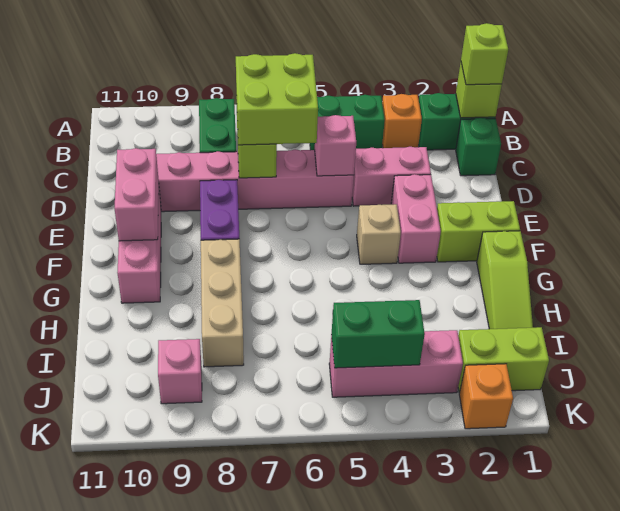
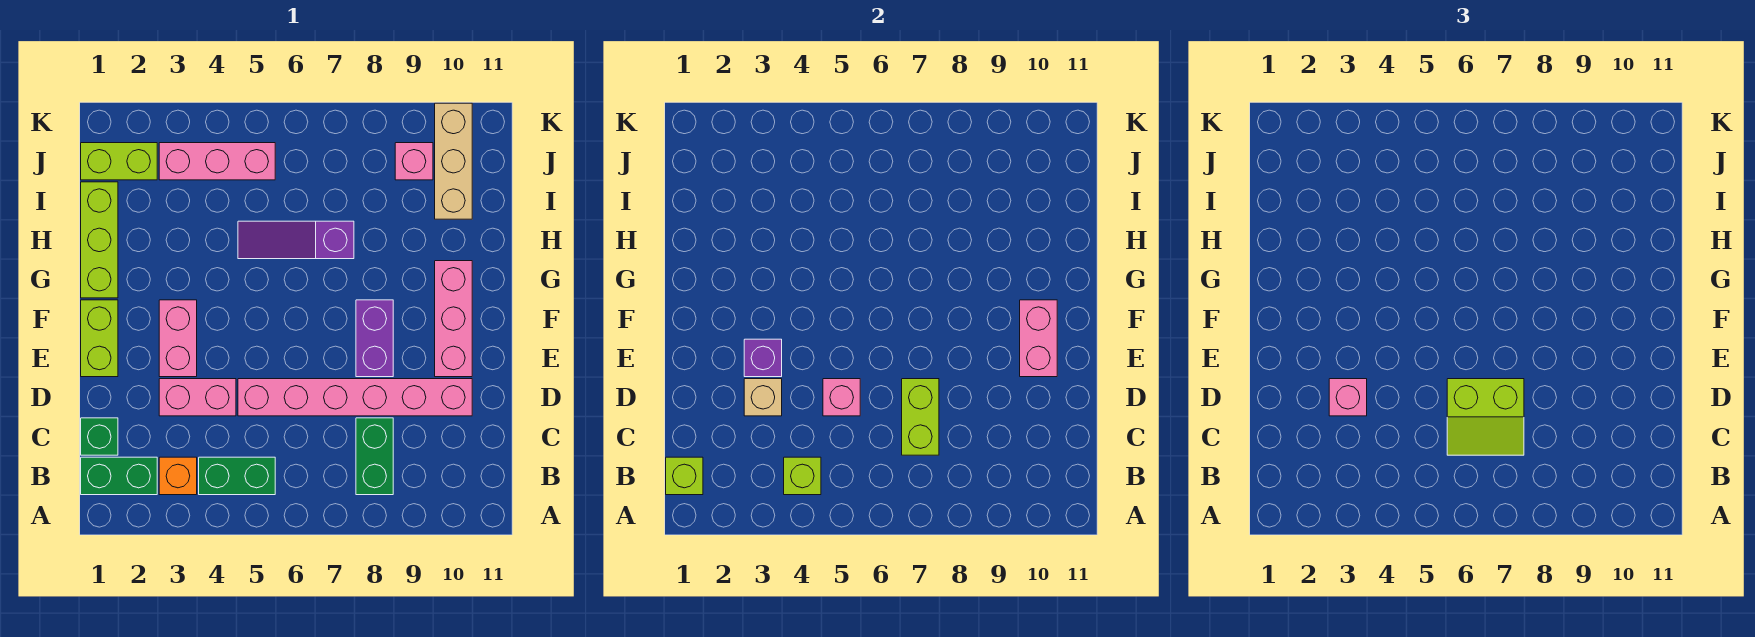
lime brick B1 level 3 -> lime brick B4 level 2
lime brick C6:D7 level 3 -> lime slope C6:D7 level 3 top D
none -> pink brick D3 level 3
none -> purple brick E3 level 2
lime brick F1:F2 level 1 -> lime brick E1:F1 level 1
tan brick F4 level 1 -> tan brick D3 level 2
lime slope G1:I1 level 1 top G -> lime brick G1:I1 level 1
tan brick G8:I8 level 1 -> tan brick I10:K10 level 1
none -> purple slope H5:H7 level 1 top 7
green brick J4:J5 level 2 -> none
orange brick K2 level 1 -> none

